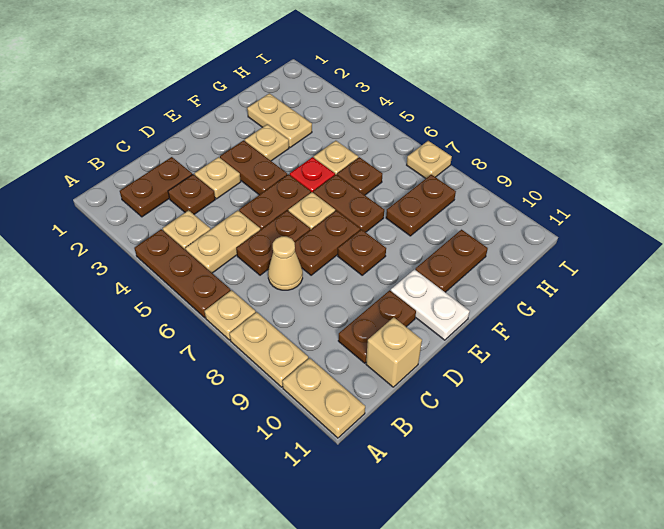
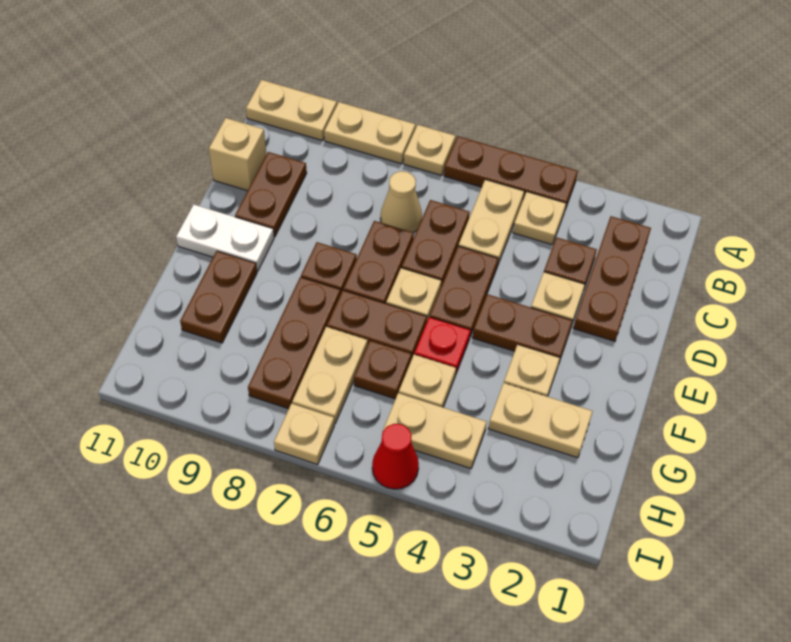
brown plate B2:C2 level 1 -> brown plate B2:D2 level 1
none -> tan plate G7:H7 level 1
brown plate G8:H8 level 1 -> brown plate F8:H8 level 1
none -> tan plate H4:H5 level 1
none -> red cone I5 level 1

